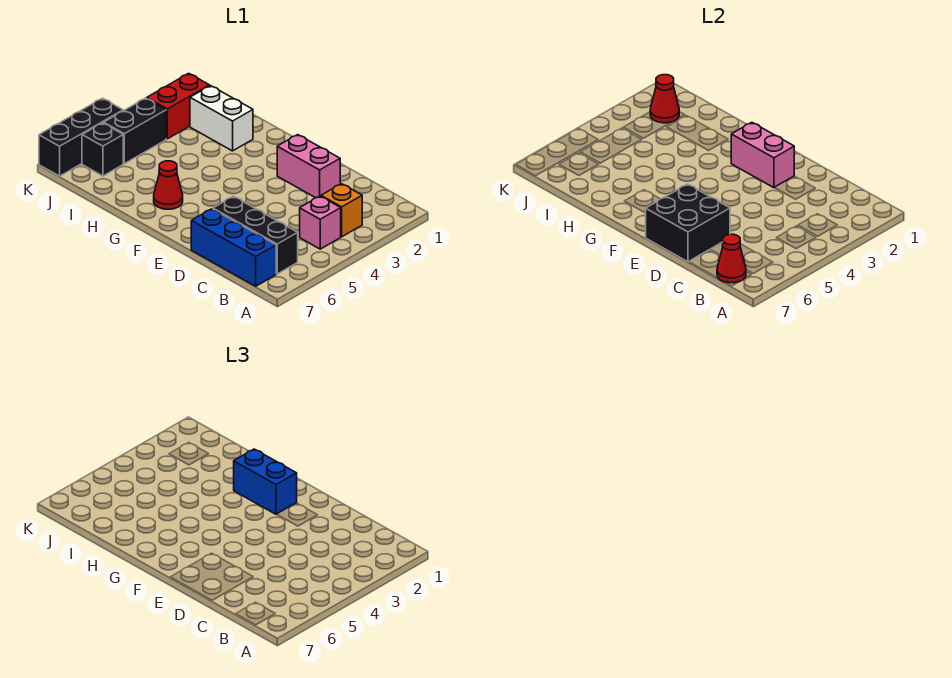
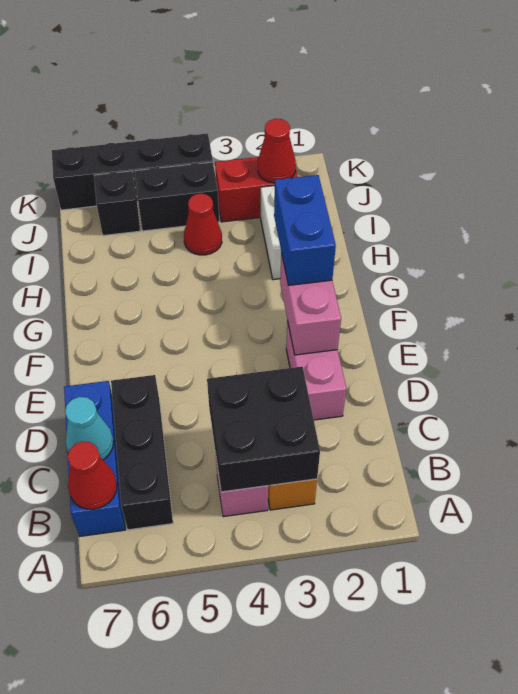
none -> cyan cone C7 level 2
black brick D6:E7 level 2 -> black brick B3:C4 level 2
red cone G6 level 1 -> red cone I4 level 1
black brick K5:K7 level 1 -> black brick K4:K7 level 1

